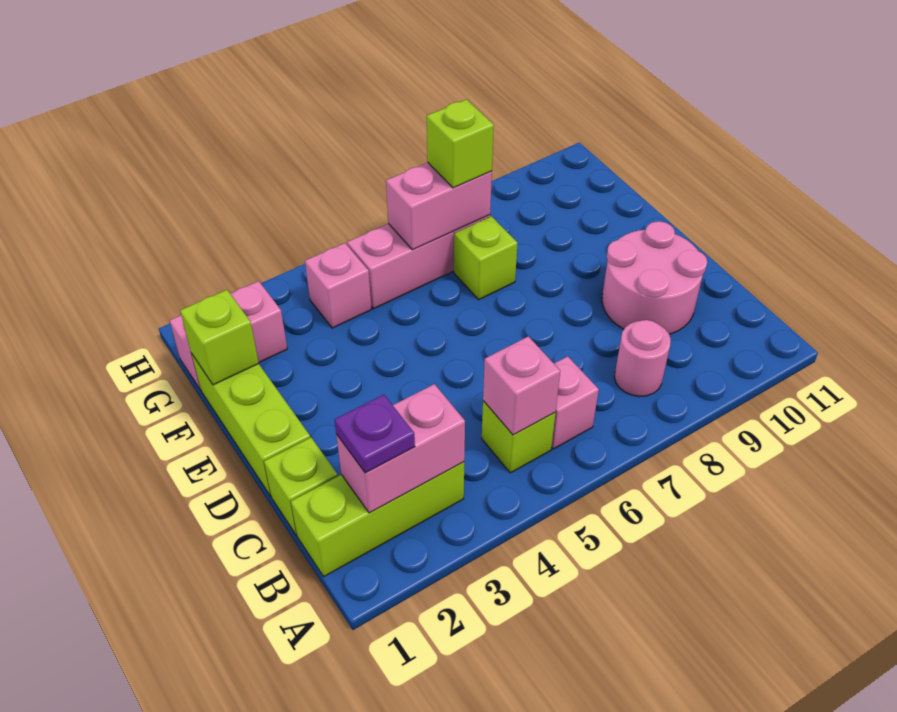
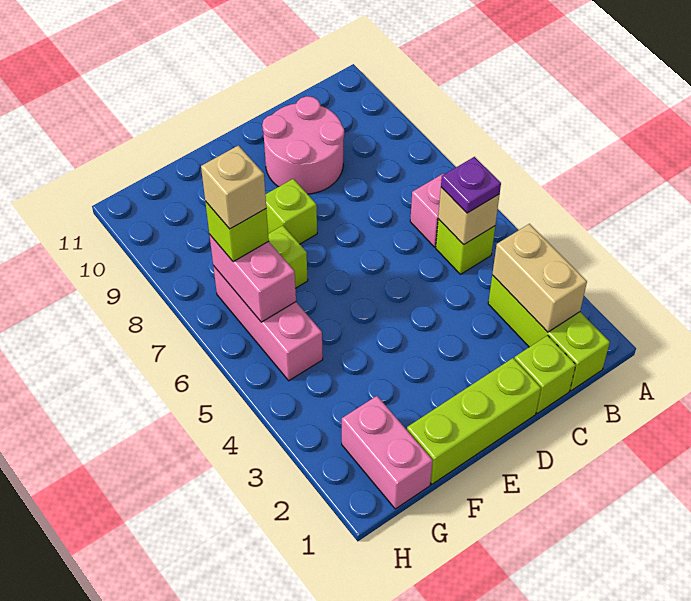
pink brick B2:B3 level 2 -> tan brick B2:B3 level 2
purple plate B2 level 3 -> purple plate B5 level 3
pink brick B5 level 2 -> tan brick B5 level 2
pink round brick B8 level 1 -> none
lime brick F1 level 2 -> lime brick E8 level 1
pink brick G4 level 1 -> none
none -> tan brick G7 level 4

